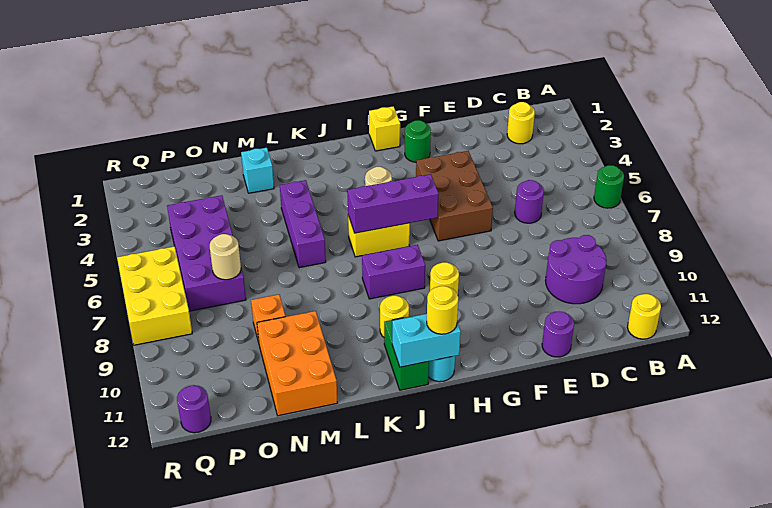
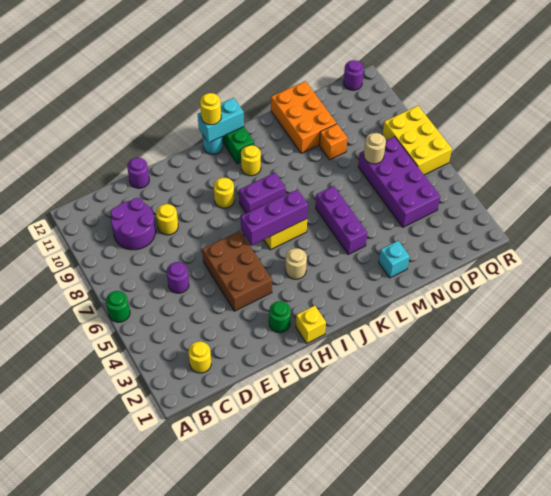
yellow round brick B12 level 1 -> yellow round brick E9 level 1

